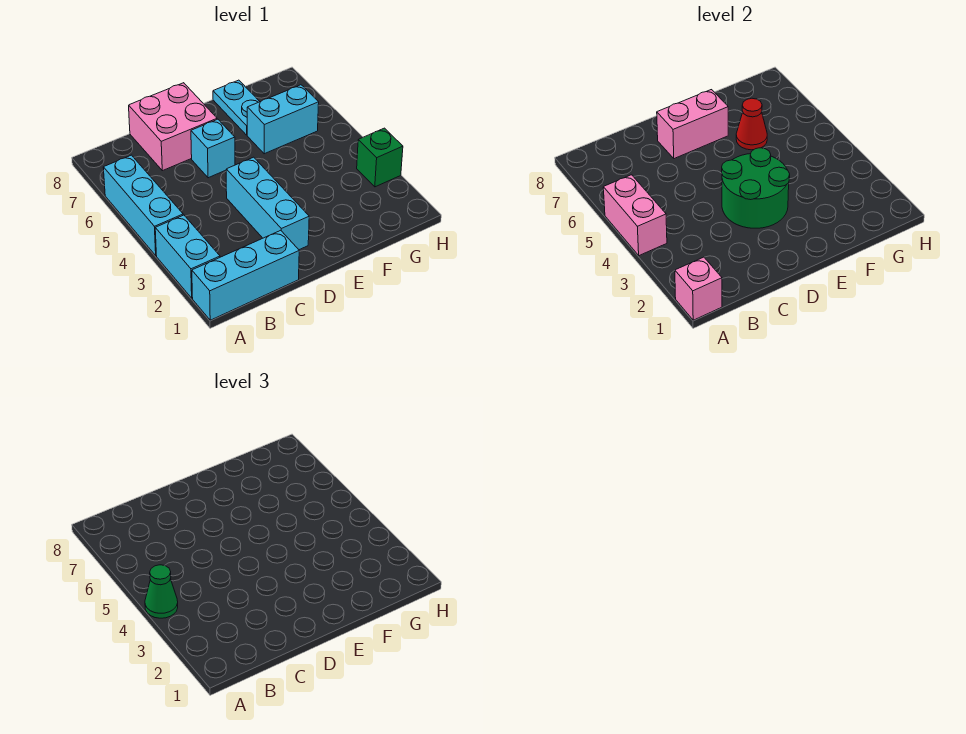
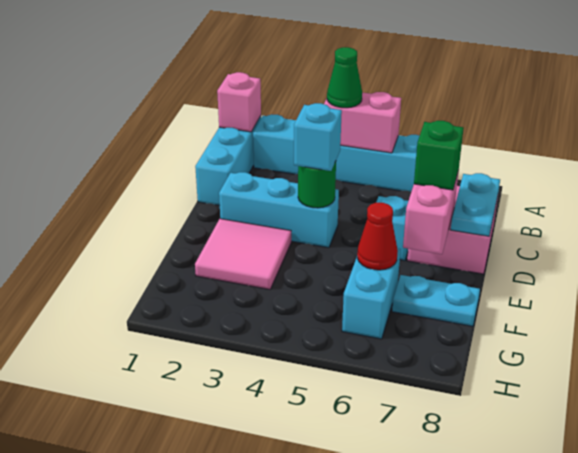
none -> cyan plate C8:D8 level 2
green round brick D3:E4 level 2 -> green round brick D4 level 2
none -> cyan brick D4 level 3
none -> pink tile E2:F3 level 1
green brick H3 level 1 -> green brick D7 level 3

